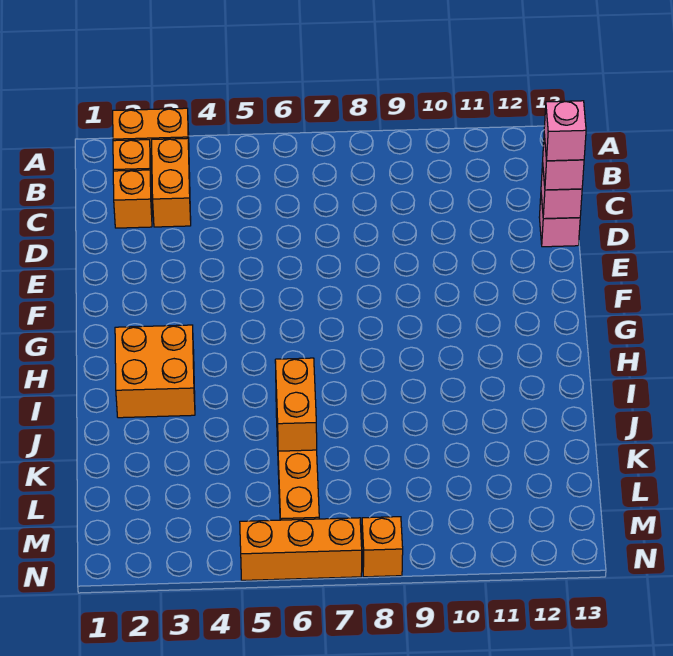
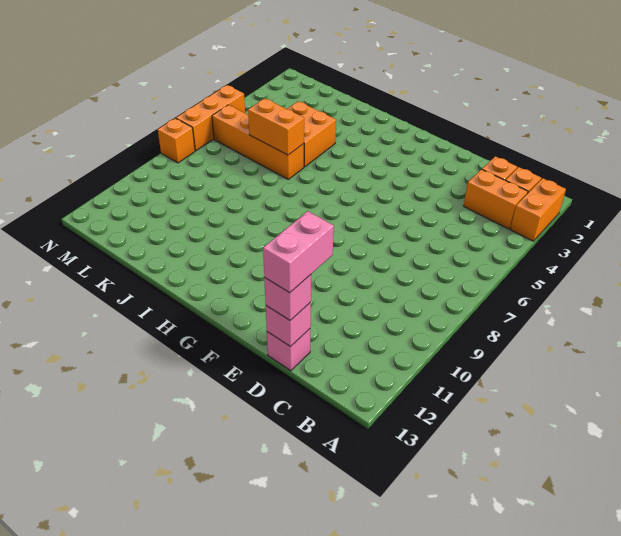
pink brick D13 level 4 -> pink brick D12:D13 level 4
orange brick H2:I3 level 1 -> orange brick J4:K5 level 1

